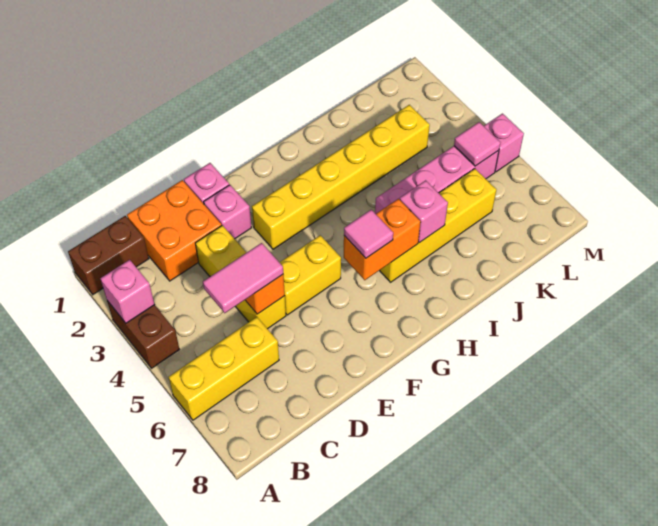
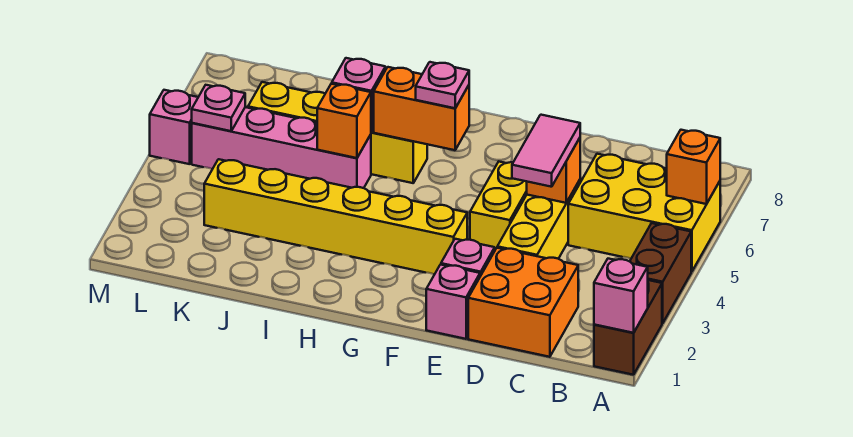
brown brick A1:B1 level 1 -> brown brick A1:A2 level 1
pink brick A3 level 2 -> pink brick A1 level 2
yellow brick A6:C6 level 1 -> yellow brick A5:C6 level 1
none -> orange brick A6 level 2
pink tile C5:D5 level 3 -> pink tile D4:D5 level 3
yellow brick E5:F5 level 1 -> yellow brick E4:E5 level 1
pink tile G6 level 3 -> pink plate G6 level 3
none -> orange brick I5 level 2
pink tile L5 level 2 -> pink plate L5 level 2

